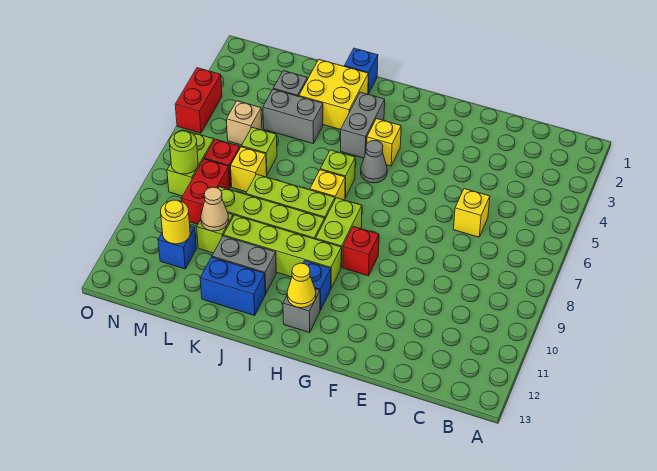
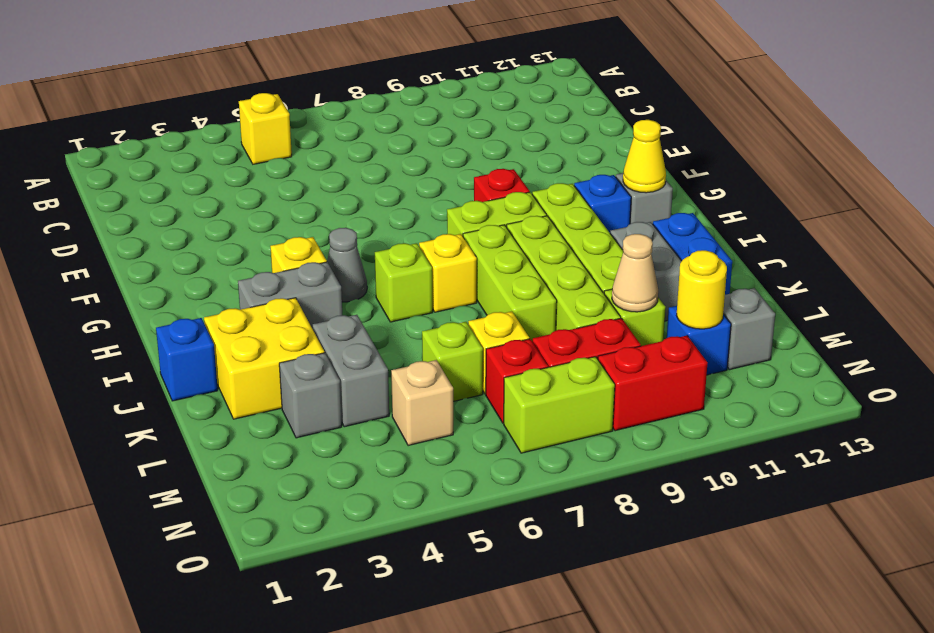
yellow brick D6 level 1 -> yellow brick B5 level 1
none -> grey brick M12 level 1
lime round brick N8 level 2 -> none
red brick O4:O5 level 1 -> red brick N9:N10 level 1

